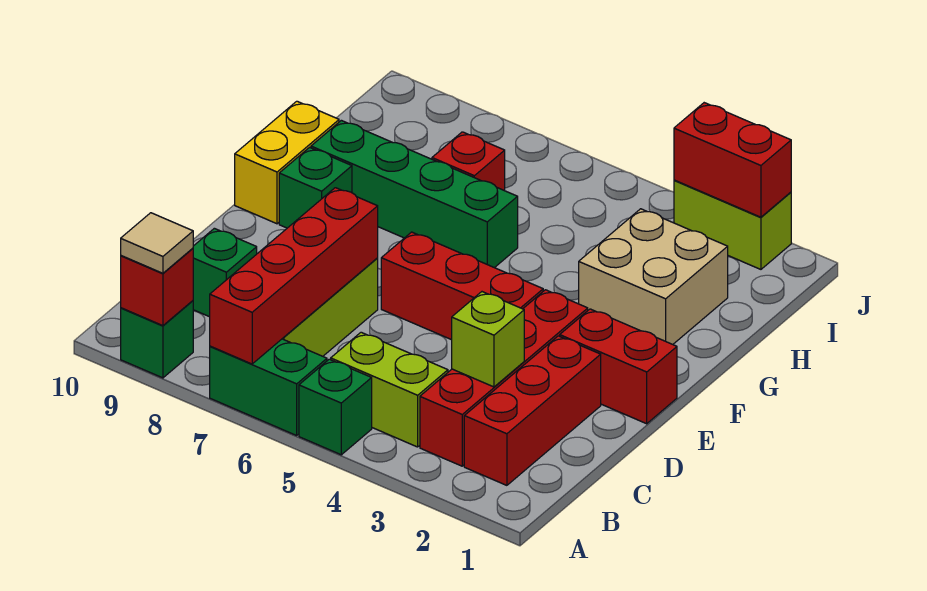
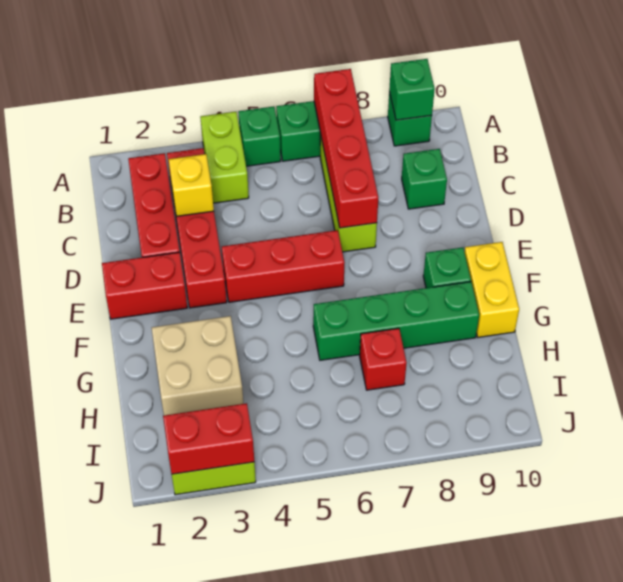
red brick A9 level 2 -> green brick A9 level 2
tan tile A9 level 3 -> none
lime brick B4:B5 level 1 -> lime brick A4:B4 level 1
lime brick C3 level 2 -> yellow brick C3 level 2

